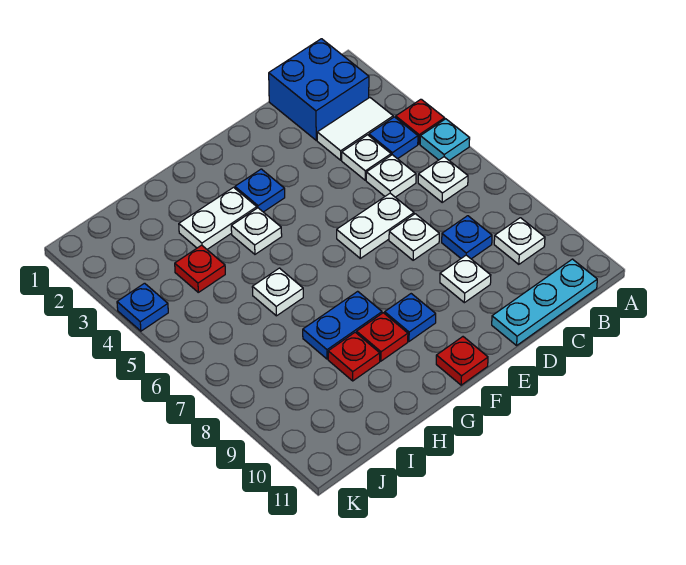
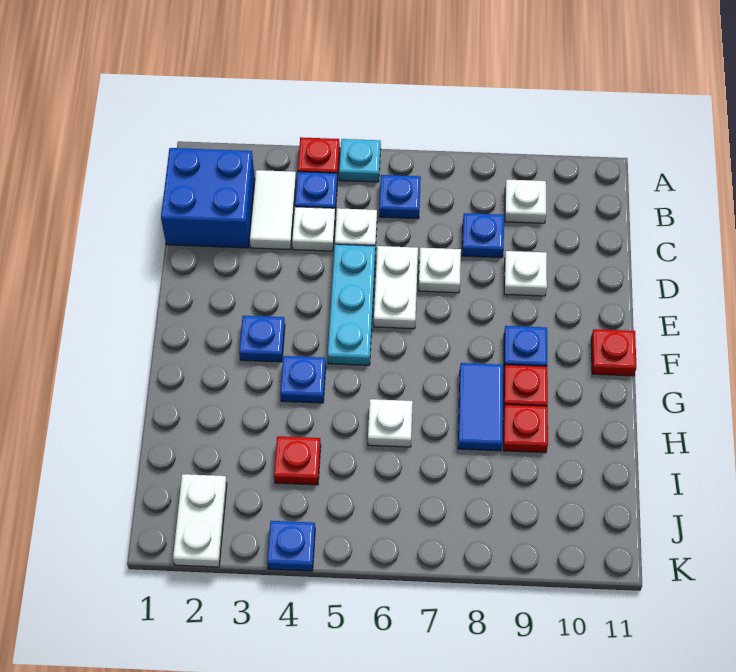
white plate B6 level 1 -> blue plate B6 level 1
cyan plate B11:D11 level 1 -> cyan plate D5:F5 level 1
white plate G3:H3 level 1 -> white plate J2:K2 level 1
white plate G4 level 1 -> blue plate G4 level 1
blue plate G8:H8 level 1 -> blue tile G8:H8 level 1

